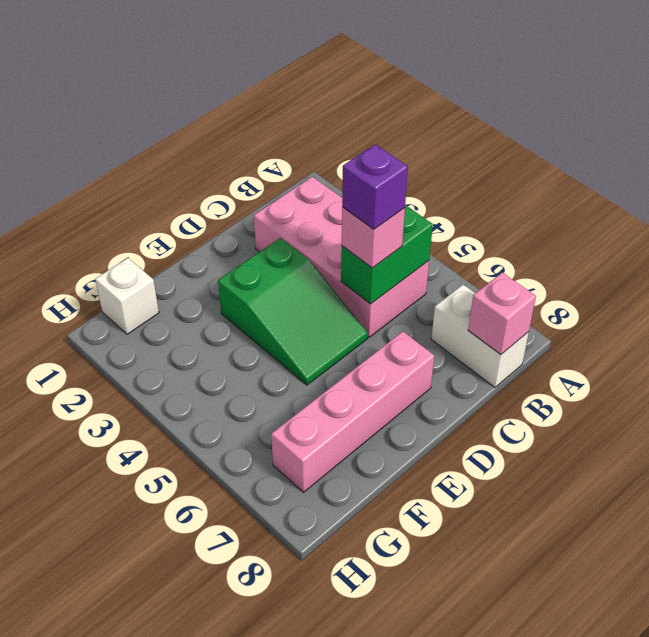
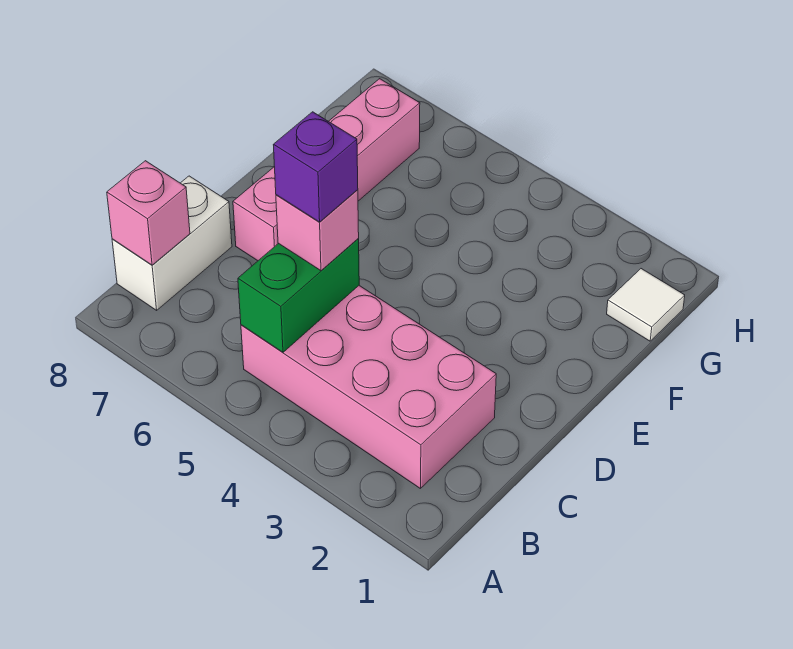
white brick B7:B8 level 1 -> white brick B8:C8 level 1
green slope D3:E5 level 1 top 3 -> none
white brick G1 level 1 -> white tile G1 level 1

